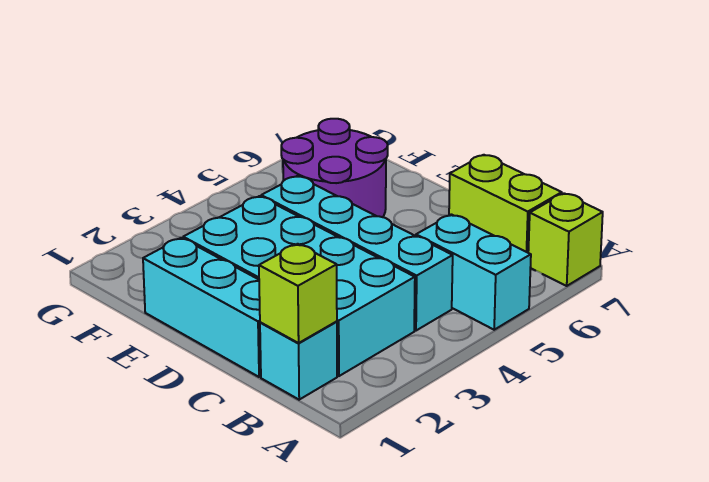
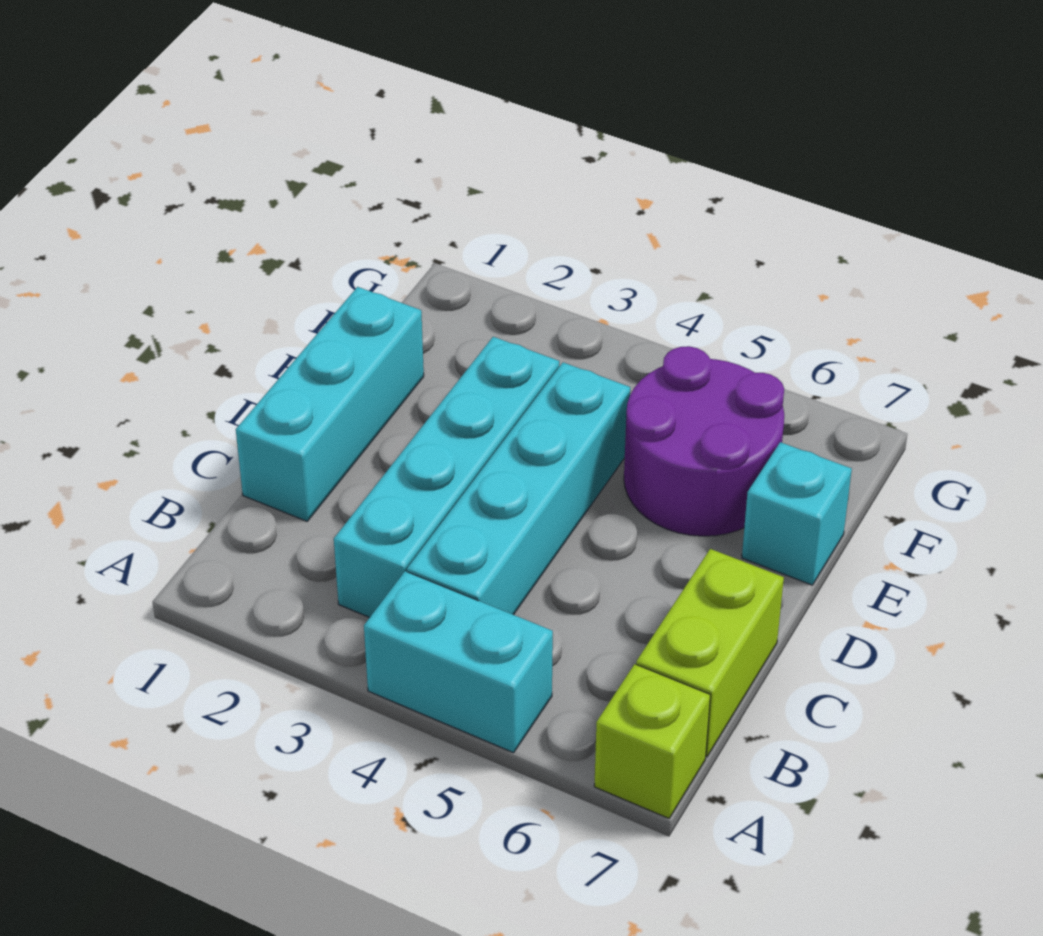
cyan brick A5:B5 level 1 -> cyan brick A4:A5 level 1
cyan brick B1 level 1 -> cyan brick E7 level 1
lime brick B1 level 2 -> none
cyan brick B2:E3 level 1 -> cyan brick B3:E3 level 1

